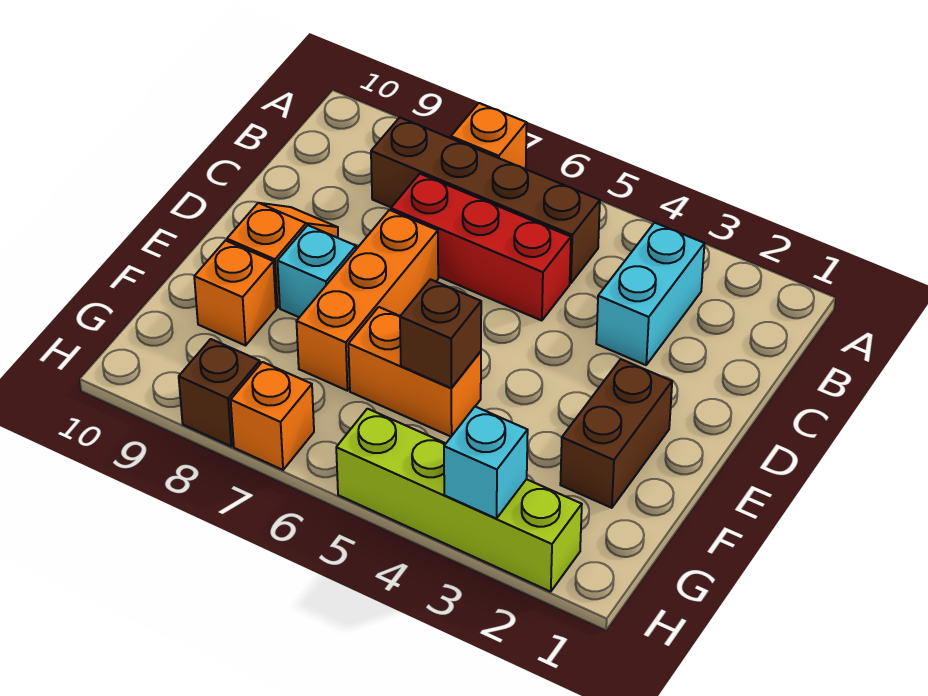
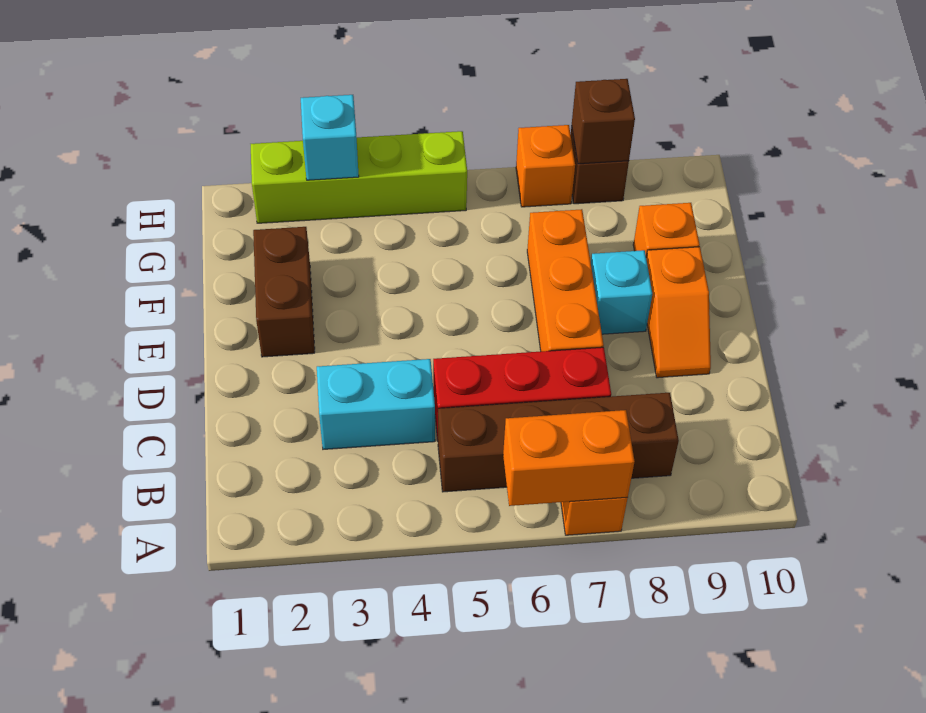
cyan brick B3:C3 level 1 -> cyan brick C3:C4 level 1
orange brick F5:F6 level 1 -> orange brick A6:A7 level 2
brown brick F5 level 2 -> brown brick H8 level 2

